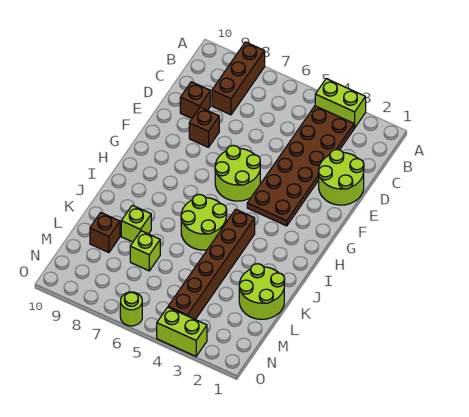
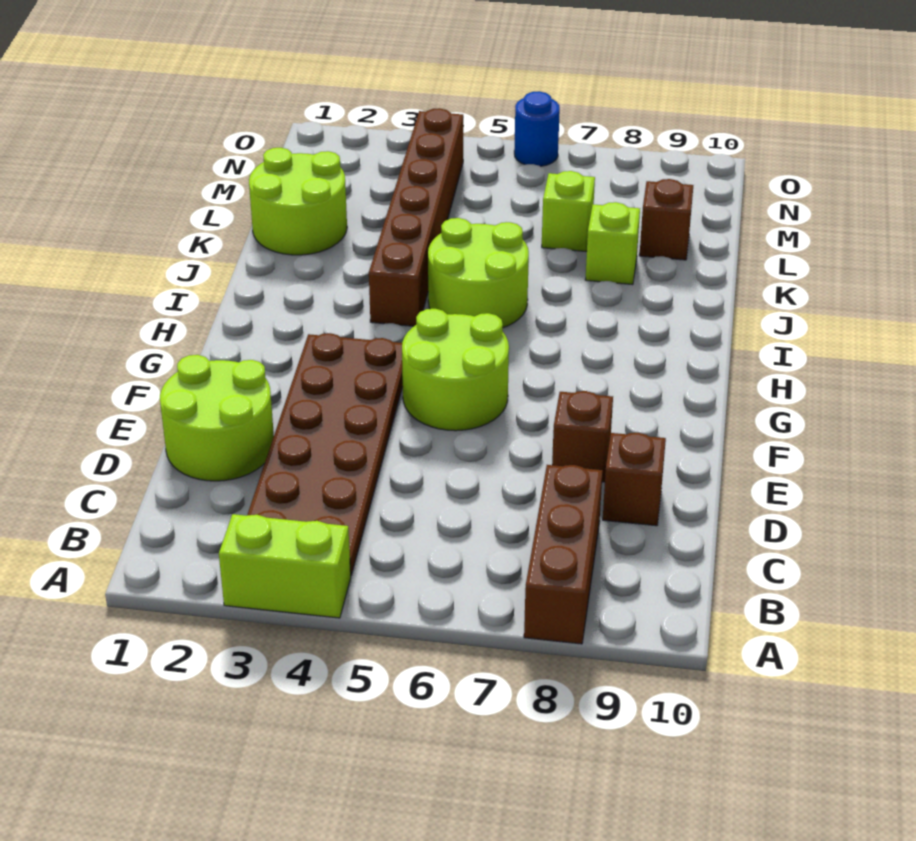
lime brick O3:O4 level 1 -> none
lime round brick O6 level 1 -> blue round brick O6 level 1

